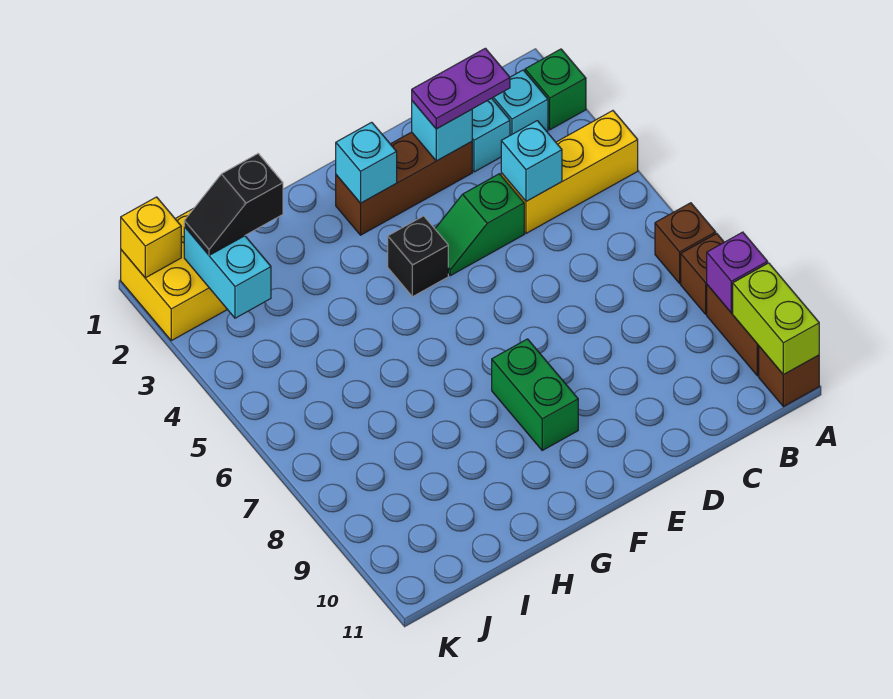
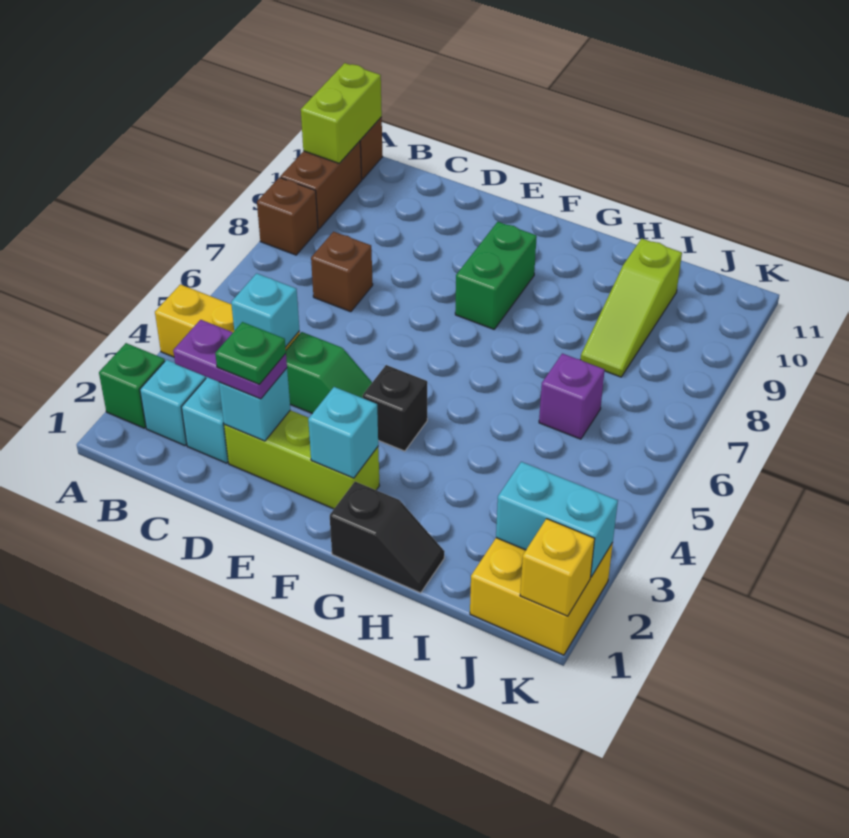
brown brick A7 level 1 -> brown brick C7 level 1
purple brick A9 level 2 -> purple brick I6 level 1
brown brick D2:F2 level 1 -> lime brick D2:F2 level 1
none -> green plate D2 level 4
black slope I2:J2 level 3 top I -> black slope G1:H1 level 1 top G
none -> lime slope I8:I10 level 1 top 10
cyan brick J2:J3 level 2 -> cyan brick J2:K2 level 2

